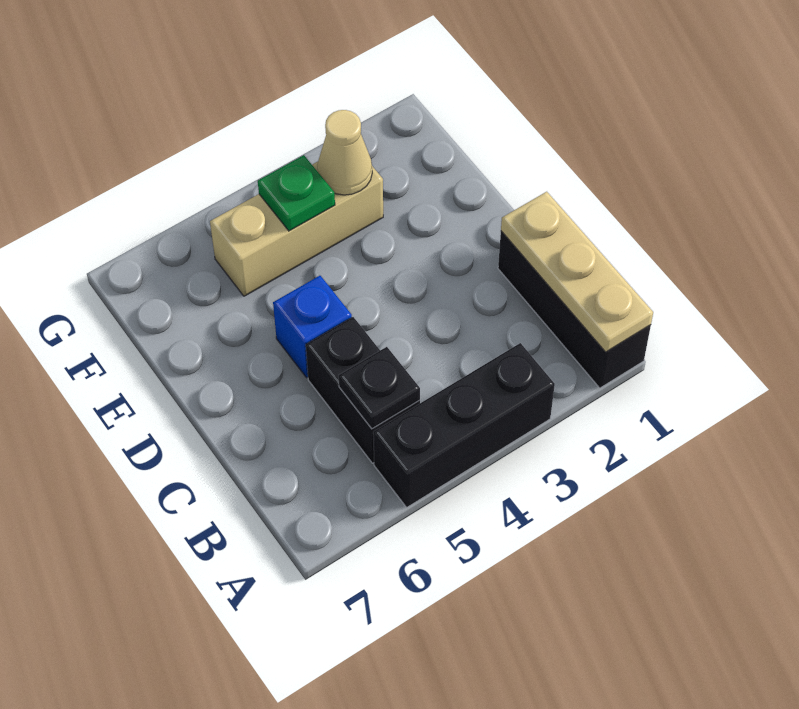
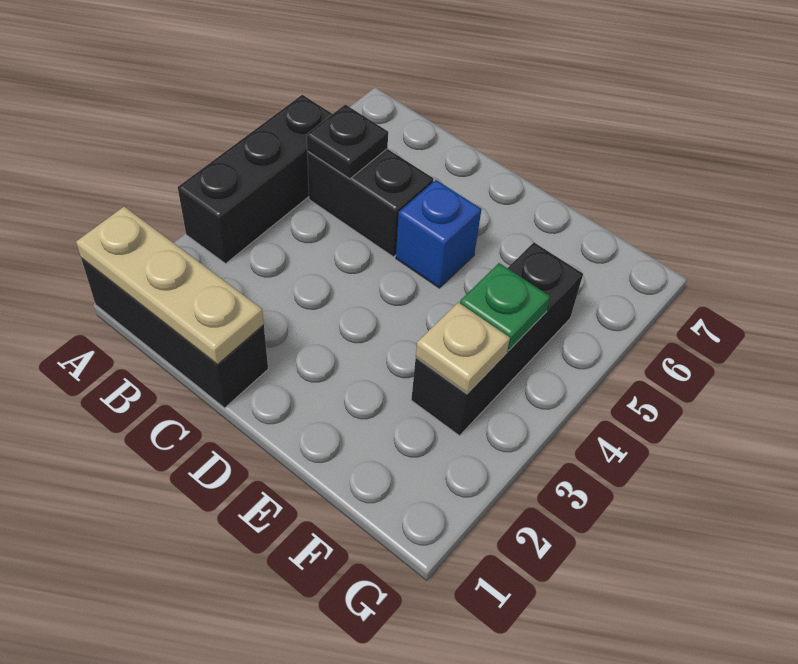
tan brick F3:F5 level 1 -> black brick F3:F5 level 1
tan cone F3 level 2 -> tan plate F3 level 2

